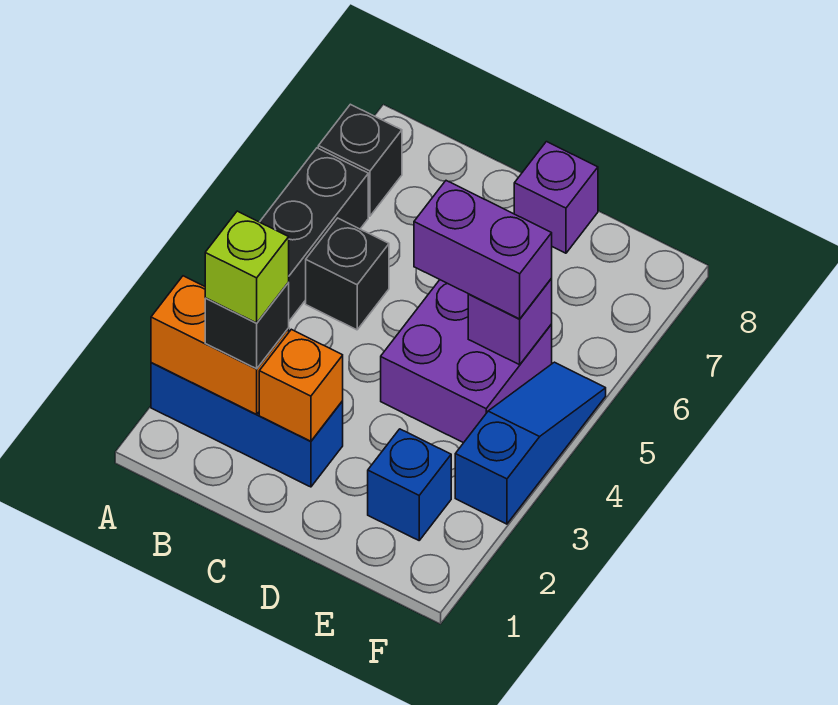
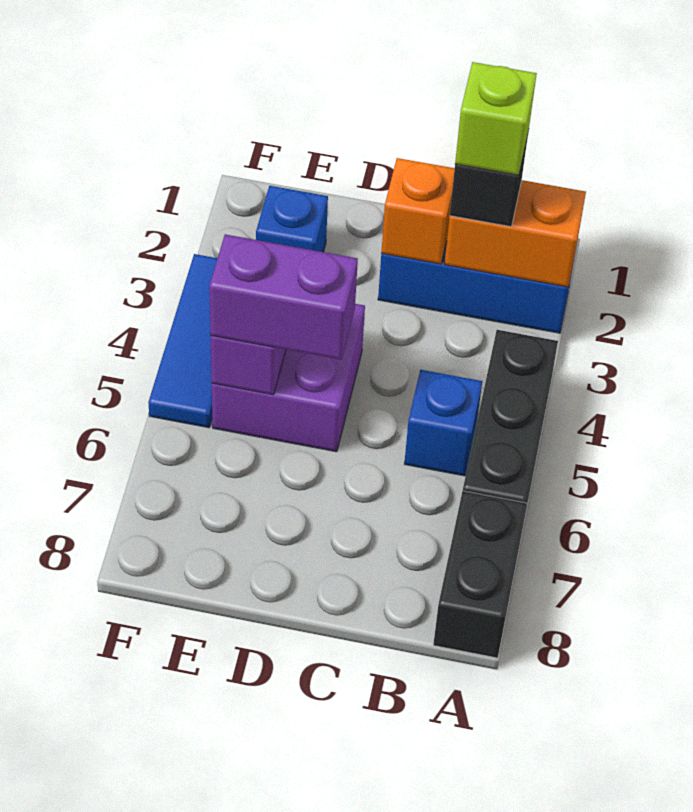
black brick A7 level 1 -> black brick A7:A8 level 1
black brick B5 level 1 -> blue brick B5 level 1
purple brick D8 level 1 -> none
blue slope F3:F5 level 1 top 3 -> blue tile F3:F5 level 1

